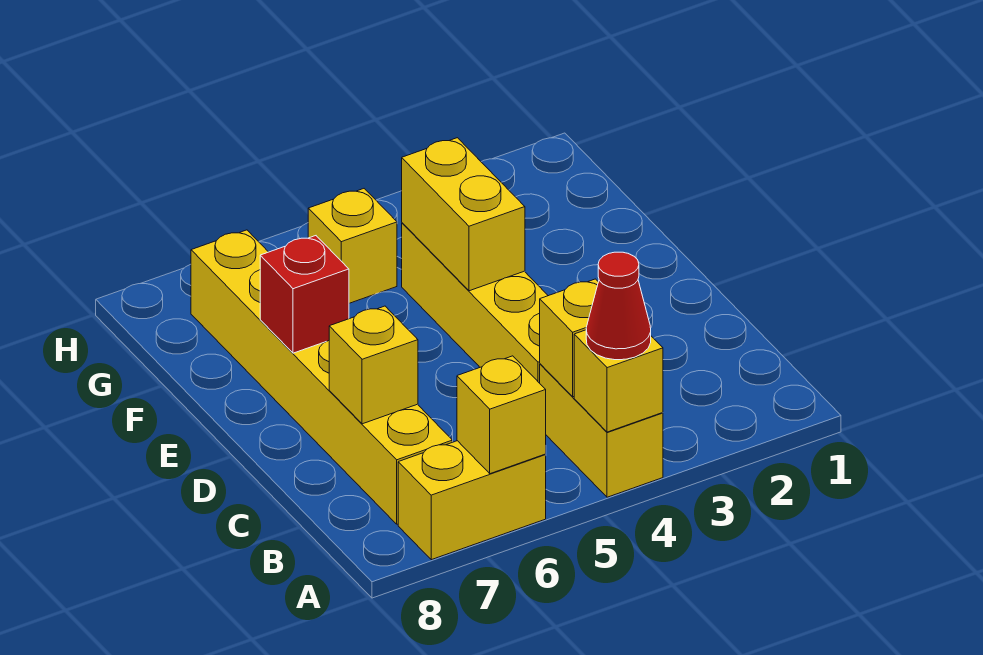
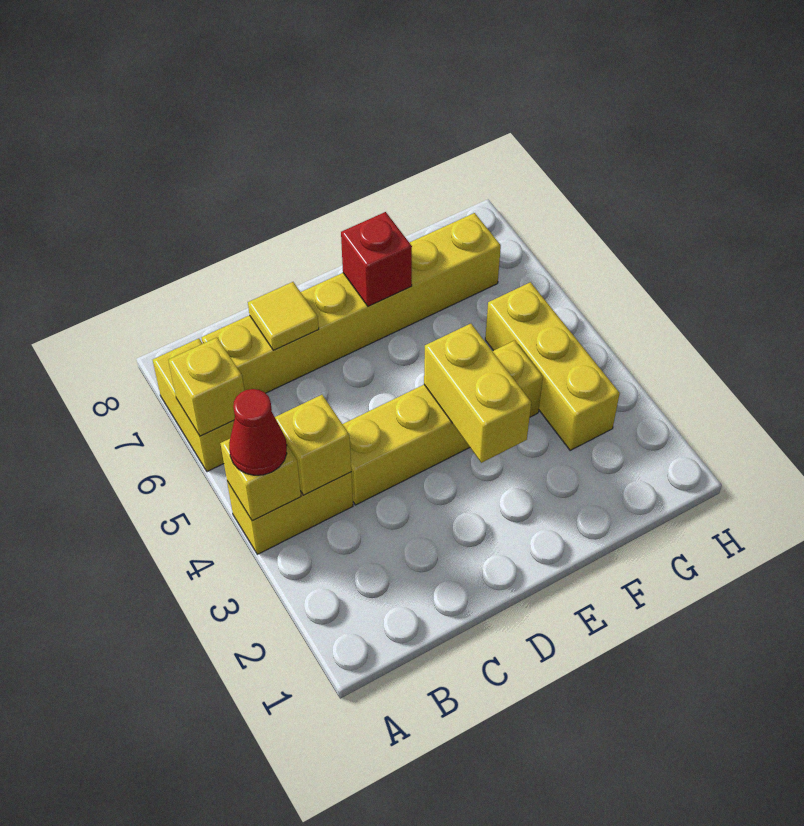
yellow brick C7 level 2 -> yellow tile C7 level 2
yellow brick E4:F4 level 2 -> yellow brick E3:E4 level 2
yellow brick G5 level 1 -> yellow brick G3:G5 level 1

